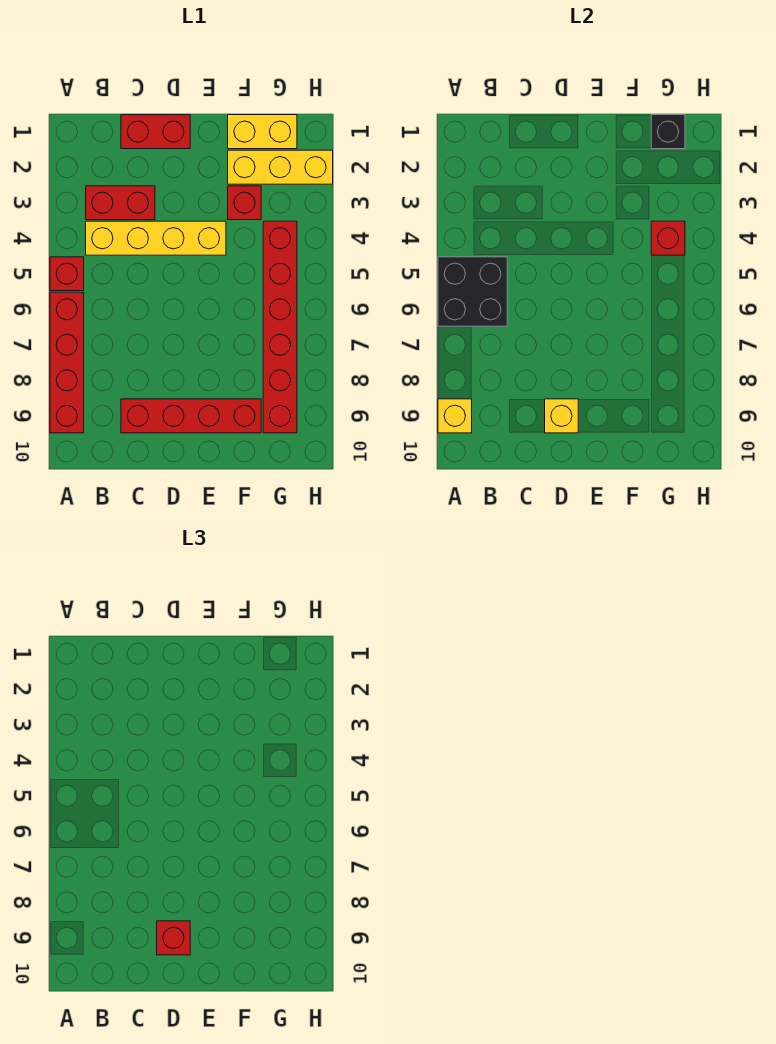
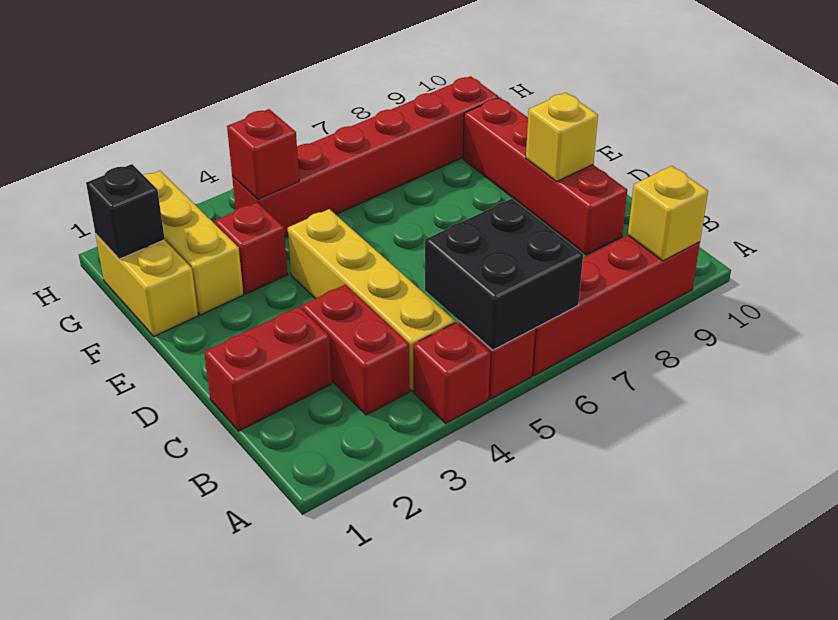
red brick C1:D1 level 1 -> red brick C1:C2 level 1
red brick D9 level 3 -> red brick A4 level 1

